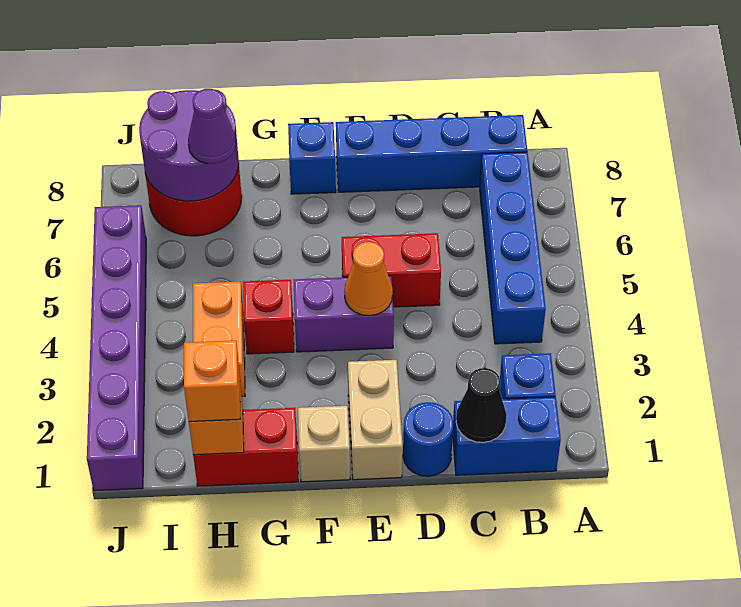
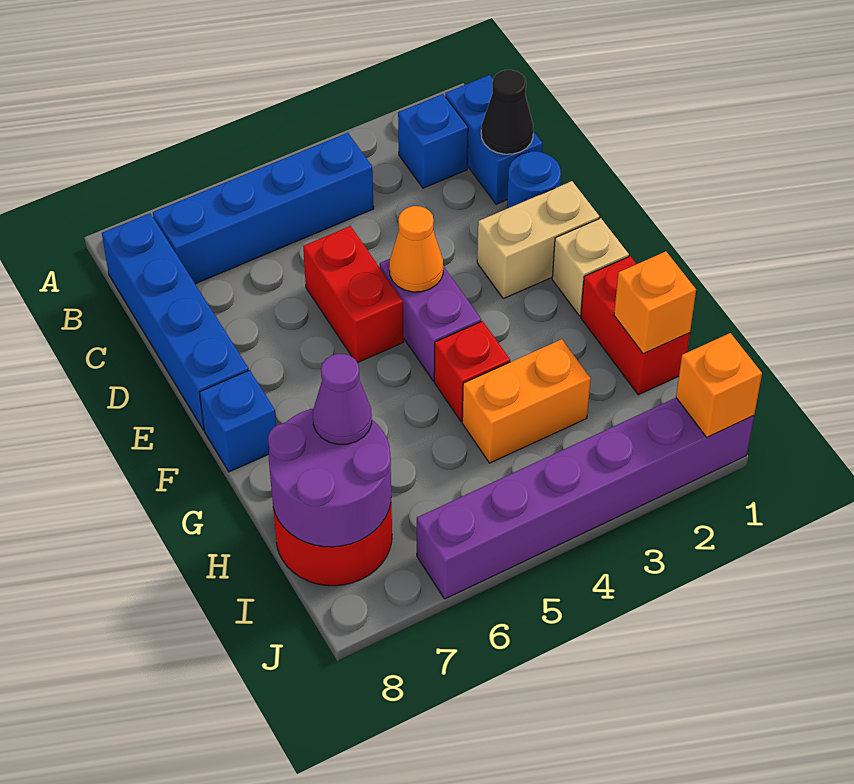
orange brick H1 level 3 -> orange brick J1 level 2

